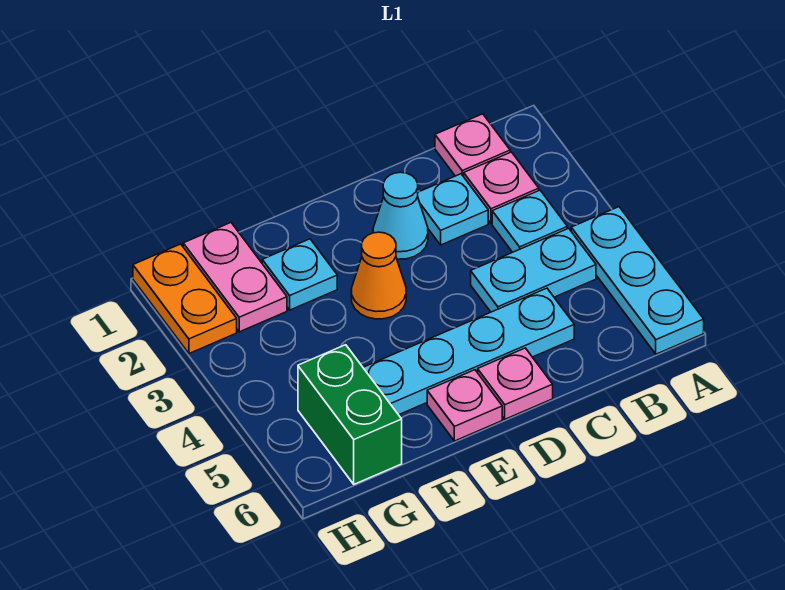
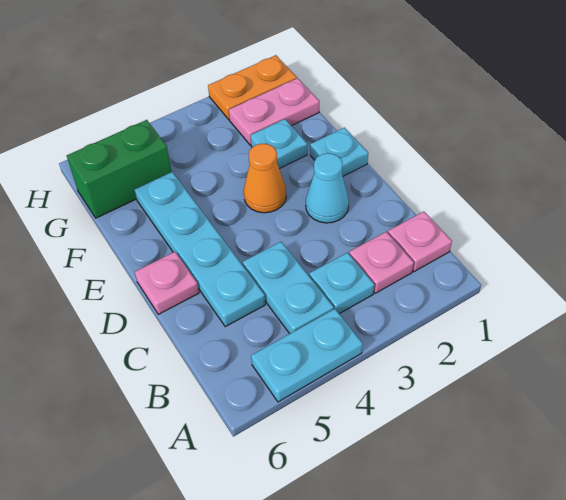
cyan plate A4:A6 level 1 -> cyan plate A4:A5 level 1
cyan plate C2 level 1 -> cyan plate E1 level 1
pink plate E6 level 1 -> none

